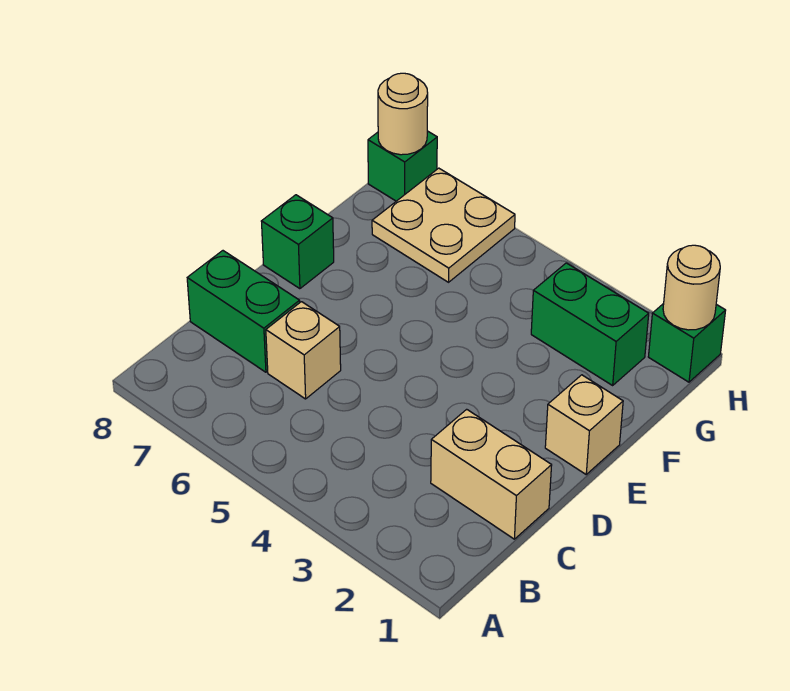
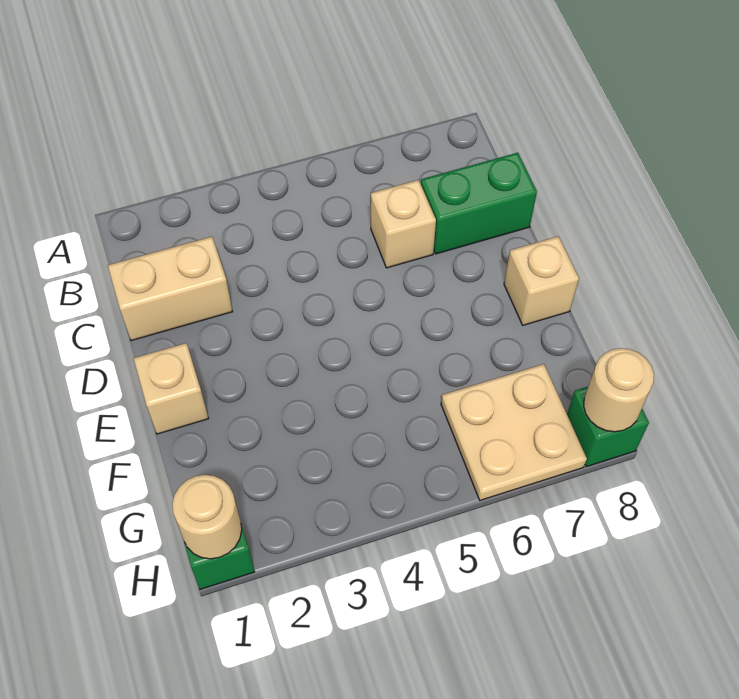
green brick E8 level 1 -> tan brick E8 level 1
green brick G2:G3 level 1 -> none

